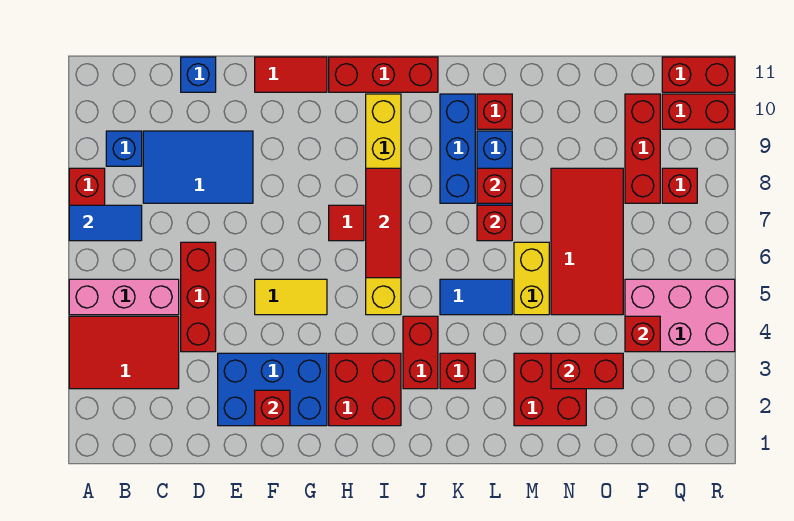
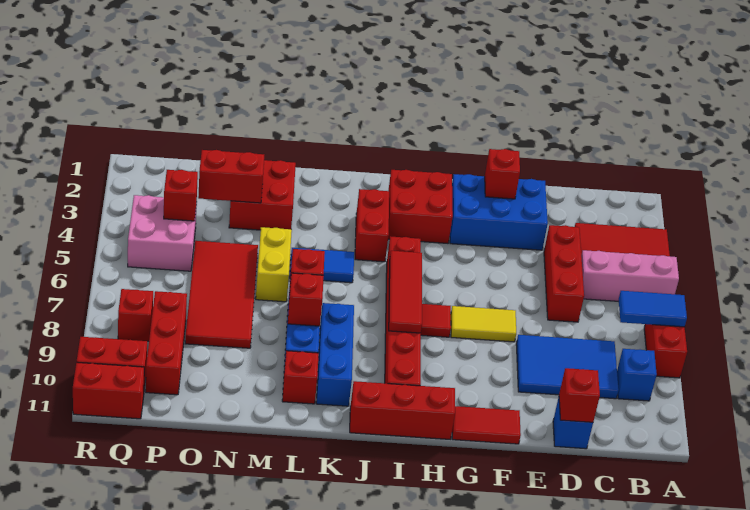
yellow tile F5:G5 level 1 -> yellow tile F7:G7 level 1
yellow brick I5:I10 level 1 -> red brick I5:I10 level 1
red brick K3 level 1 -> red brick D11 level 2
pink brick P4:R5 level 1 -> pink brick P4:Q5 level 1

